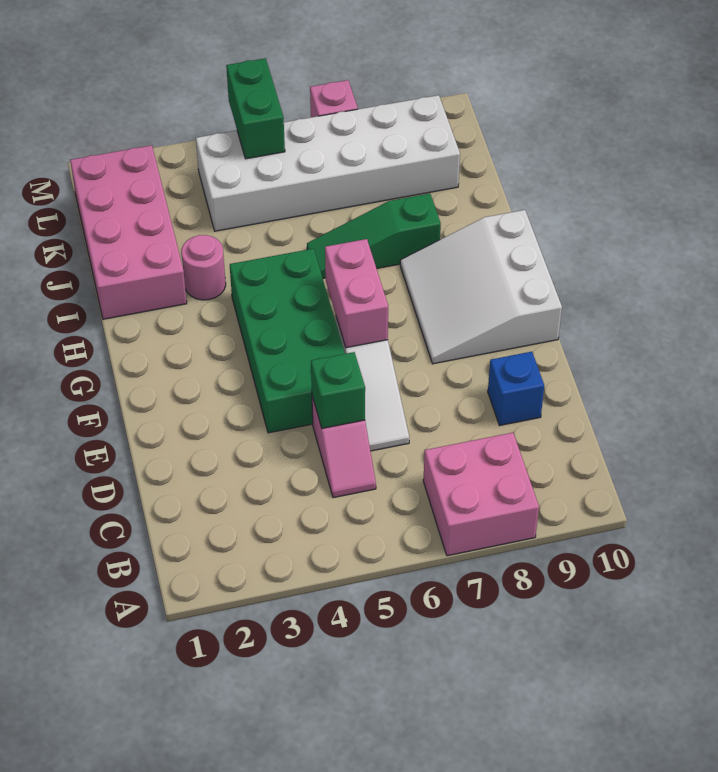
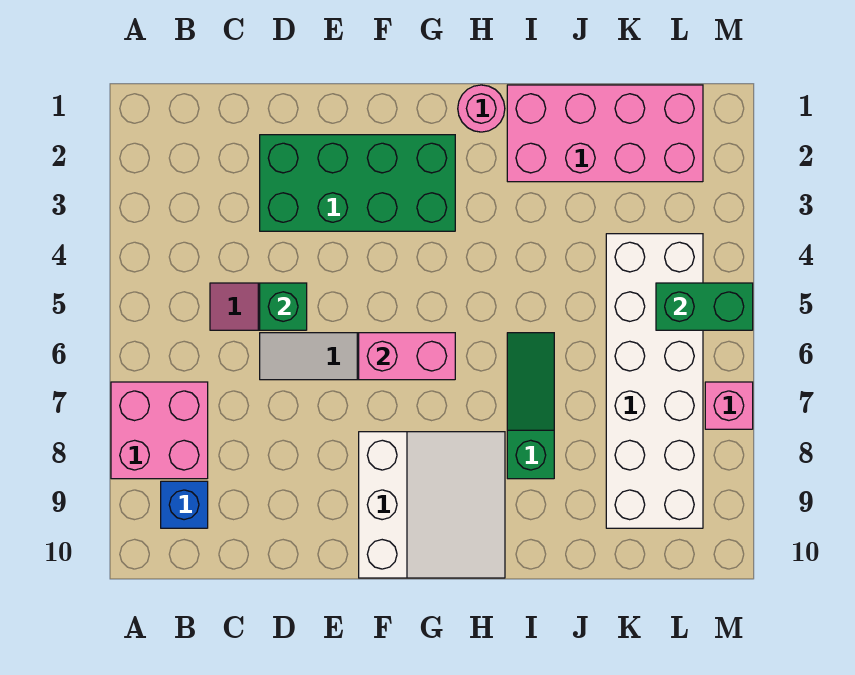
blue brick D9 level 1 -> blue brick B9 level 1
green brick E4:H5 level 1 -> green brick D2:G3 level 1
white slope F8:H10 level 1 top 10 -> white slope F8:H10 level 1 top F
pink round brick I3 level 1 -> pink round brick H1 level 1

